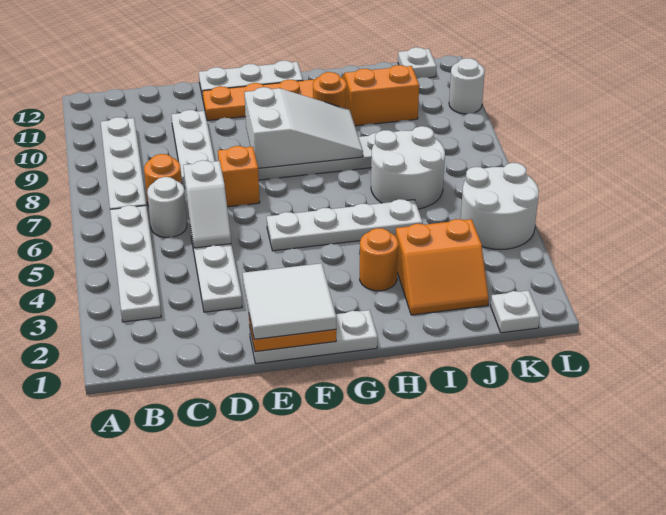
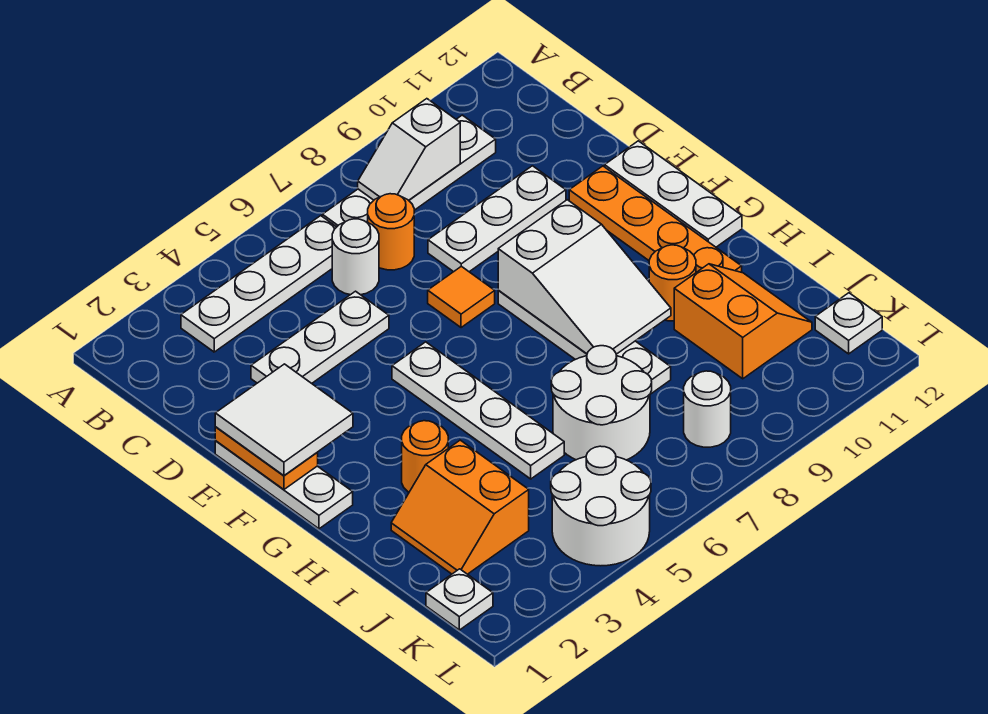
white slope D5:D6 level 2 top 6 -> white slope B8:B9 level 2 top 9
orange brick E7 level 1 -> orange tile E7 level 1
white round brick L10 level 1 -> white round brick K8 level 1

